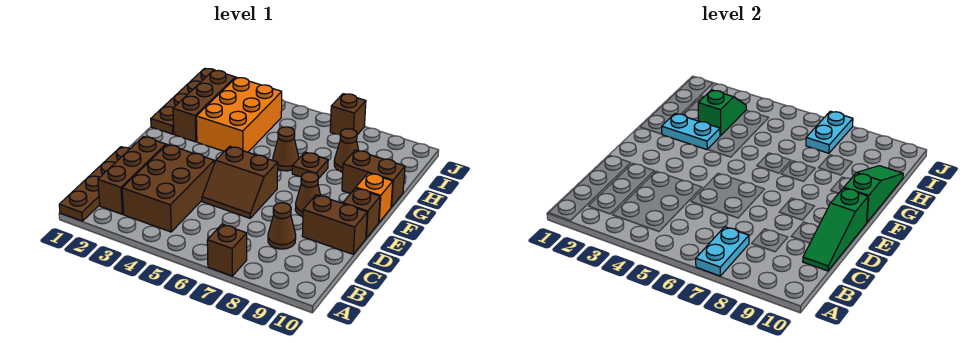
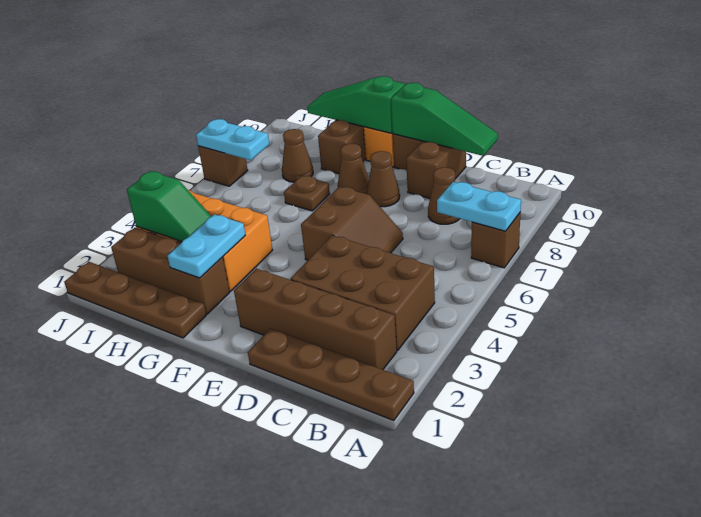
brown brick B2:D2 level 1 -> brown brick B2:E2 level 1
brown cone G6 level 1 -> brown cone F8 level 1
green slope H3:I3 level 2 top H -> green slope H3:I3 level 2 top I

